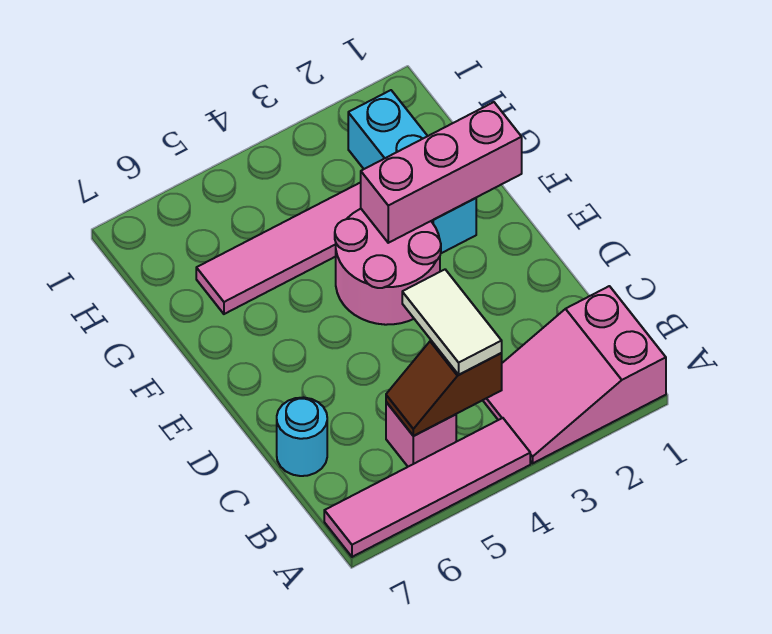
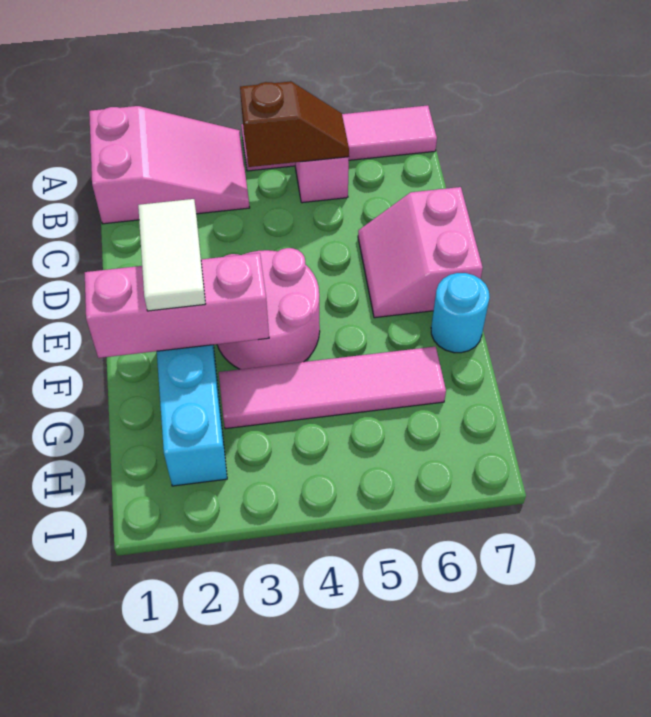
white tile B4:C4 level 3 -> white tile E2:F2 level 3
cyan round brick C7 level 1 -> cyan round brick F7 level 1
none -> pink slope D6:E7 level 1 top 7

